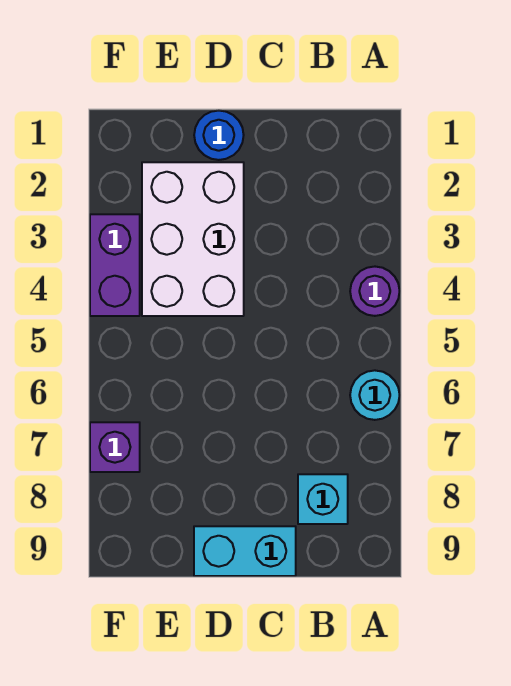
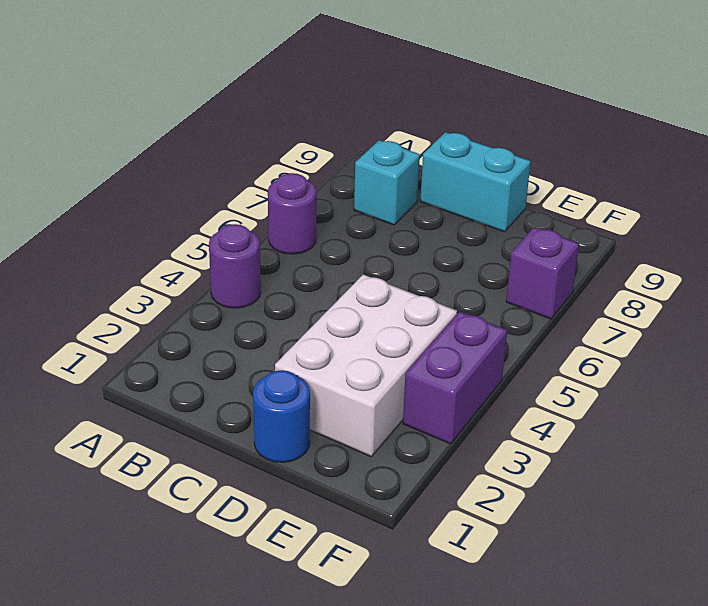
cyan round brick A6 level 1 -> purple round brick A6 level 1

